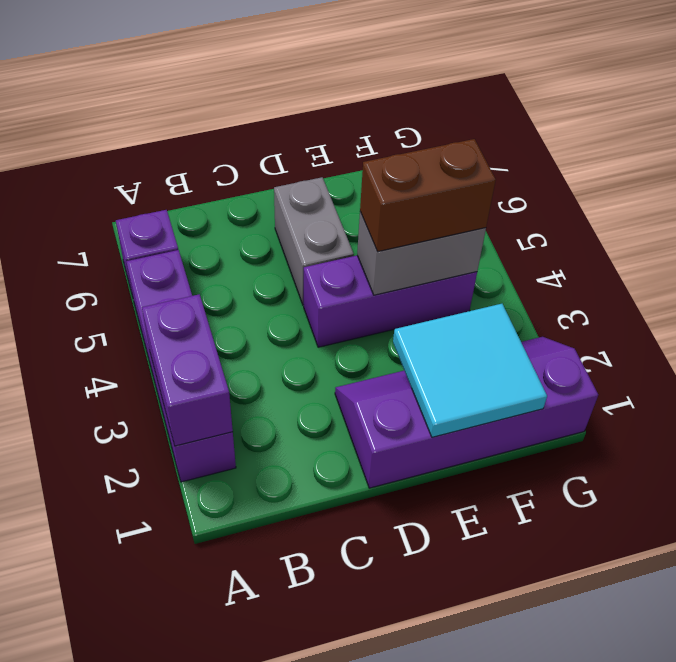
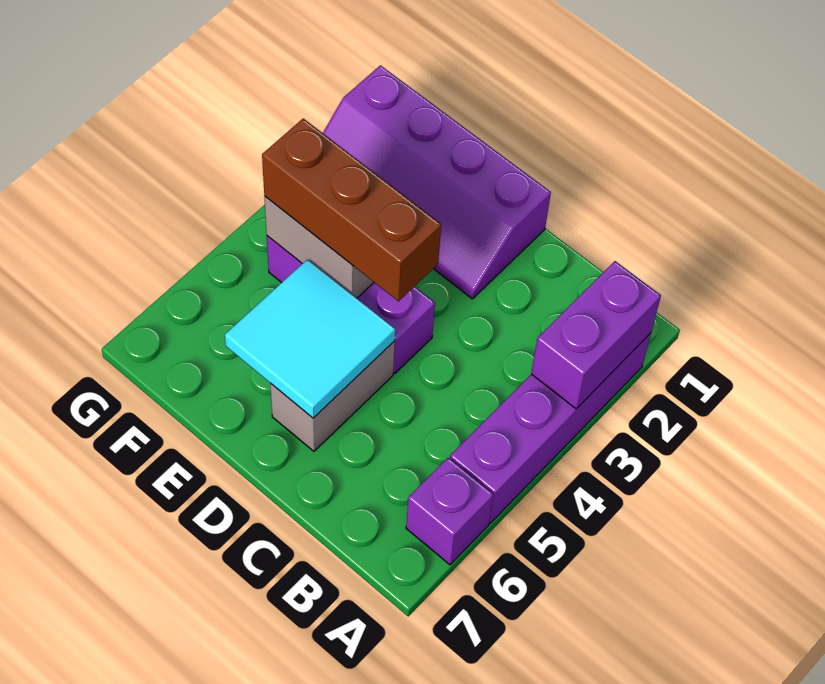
cyan tile E1:F2 level 2 -> cyan tile D5:E6 level 2
brown brick E4:F4 level 3 -> brown brick D4:F4 level 3

